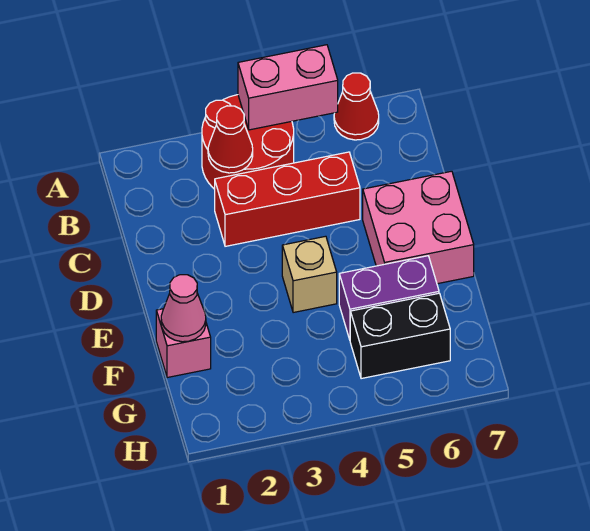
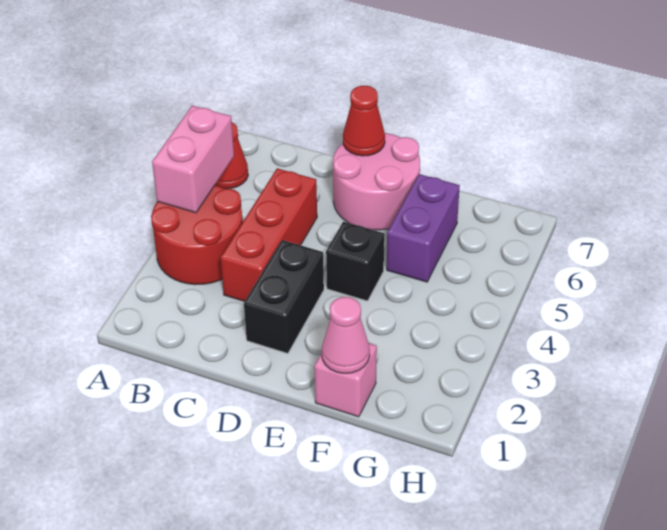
red cone B3 level 2 -> red cone D7 level 2
pink brick D6:E7 level 1 -> pink round brick D6:E7 level 1
tan brick E4 level 1 -> black brick E4 level 1
black brick G5:G6 level 1 -> black brick D2:D3 level 1

